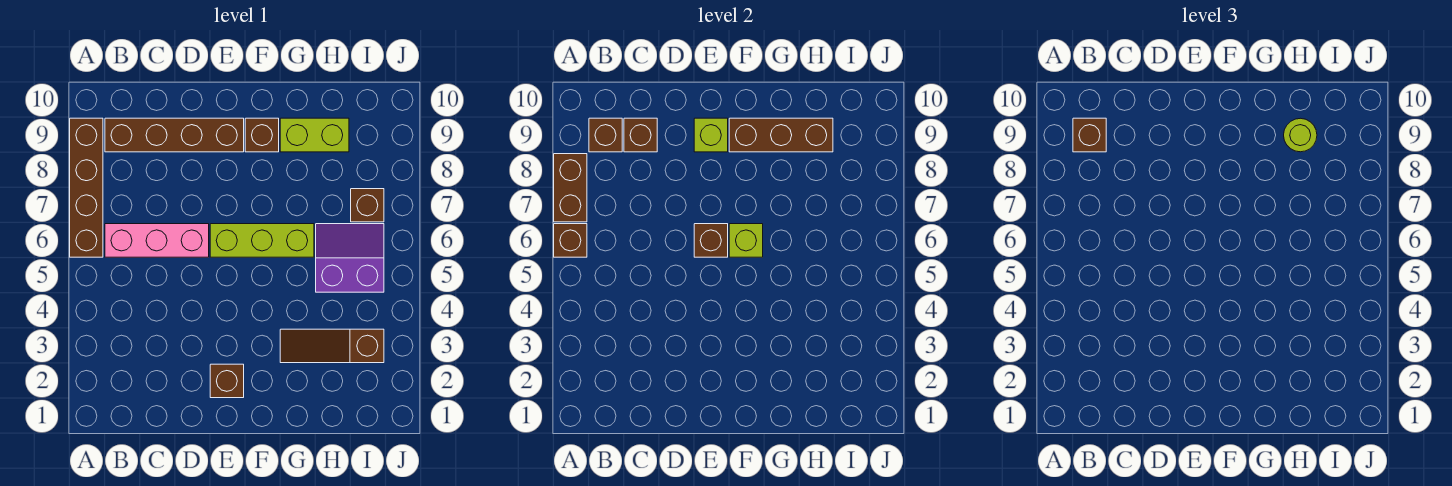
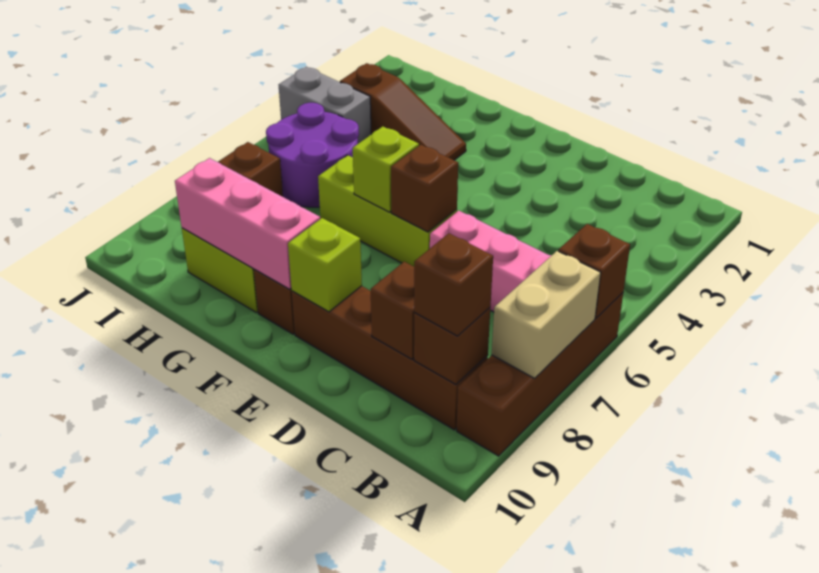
brown brick A7:A8 level 2 -> tan brick A7:A8 level 2
brown brick E2 level 1 -> none
brown brick F9:H9 level 2 -> pink brick F9:H9 level 2
purple slope H5:I6 level 1 top 5 -> purple round brick H5:I6 level 1
lime round brick H9 level 3 -> none
none -> grey brick I4:J4 level 1

